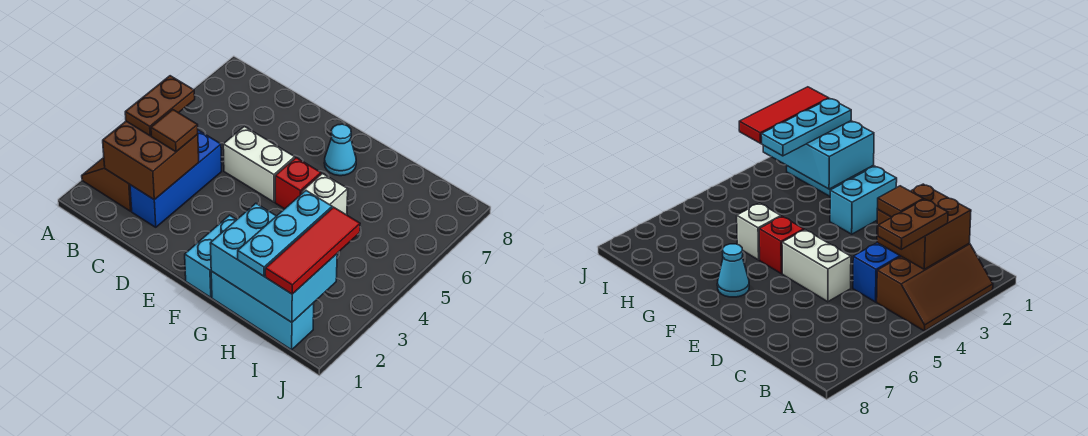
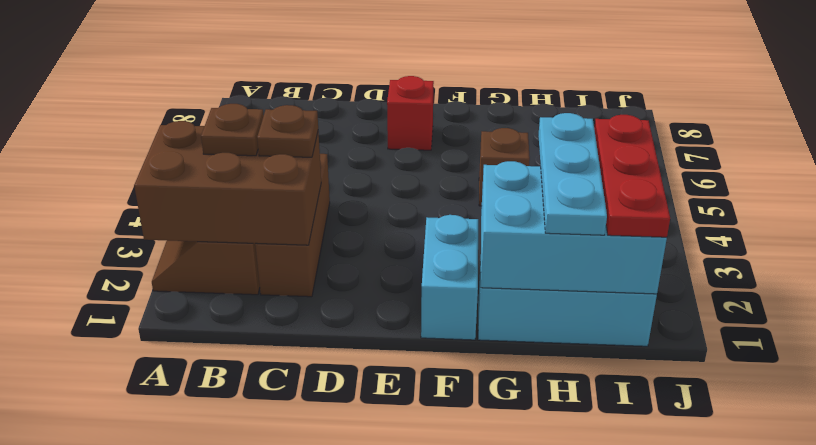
brown brick B2:C3 level 2 -> brown brick A2:C3 level 2
brown plate B3:B4 level 3 -> brown plate B3 level 3
blue brick C2:C4 level 1 -> brown brick C2:C4 level 1
brown tile C3 level 3 -> brown plate C3 level 3
white brick D5:E5 level 1 -> none
red brick F5 level 1 -> red brick E7 level 1
cyan cone F7 level 1 -> none
white brick G5 level 1 -> brown brick G5 level 1
red tile I1:I3 level 3 -> red plate I1:I3 level 3

